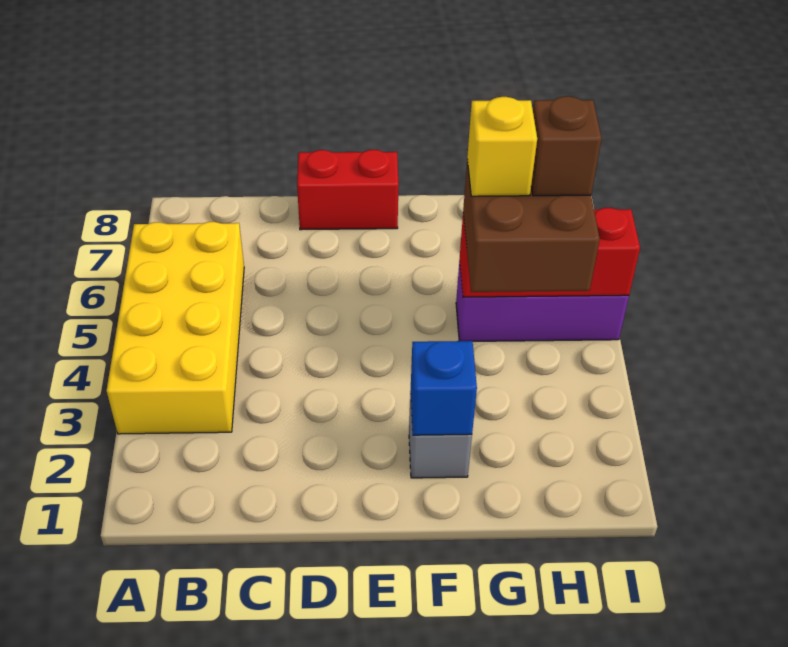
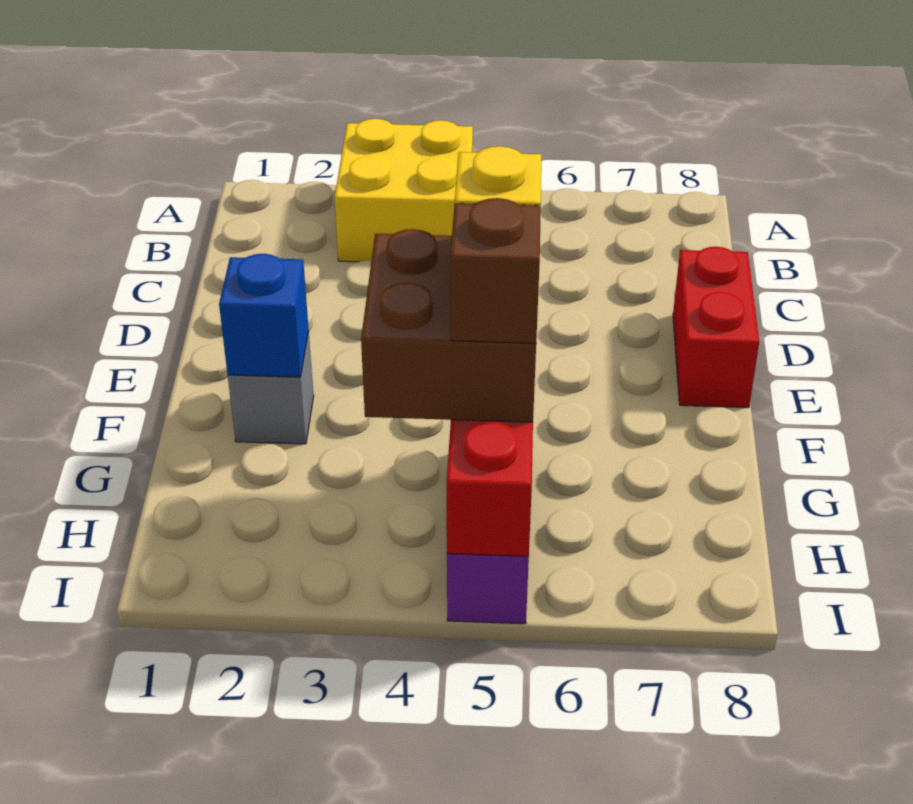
yellow brick A3:B6 level 1 -> yellow brick A3:B4 level 1

